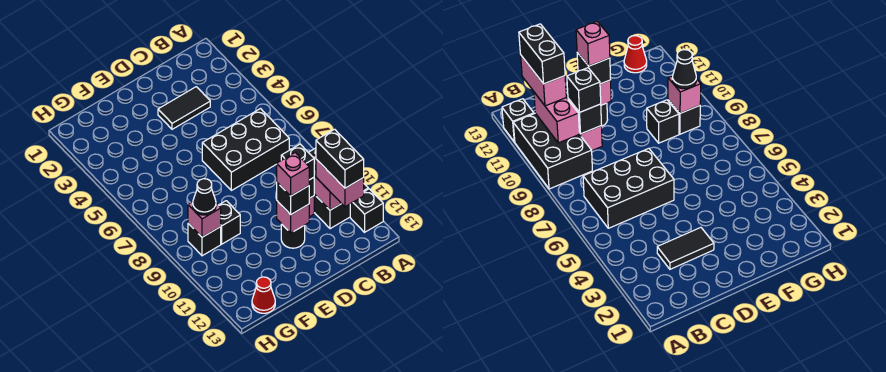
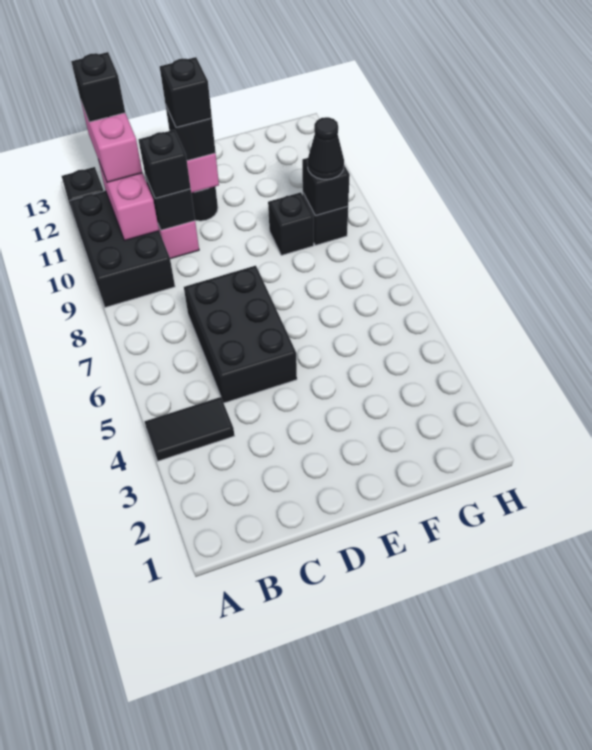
black brick B6:D7 level 1 -> black brick C5:D7 level 1
black brick B11:B12 level 4 -> black brick B12 level 4
black tile C3:D3 level 1 -> black tile A4:B4 level 1
pink brick D11 level 4 -> black brick D11 level 4
pink brick G9 level 2 -> black brick G9 level 2
red cone G13 level 1 -> none

